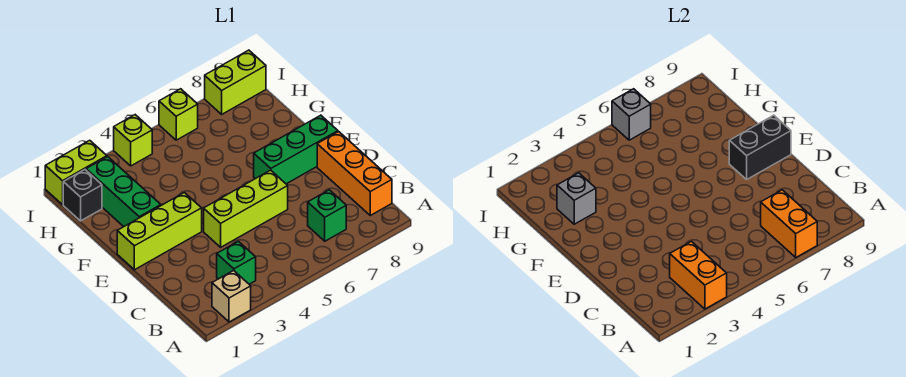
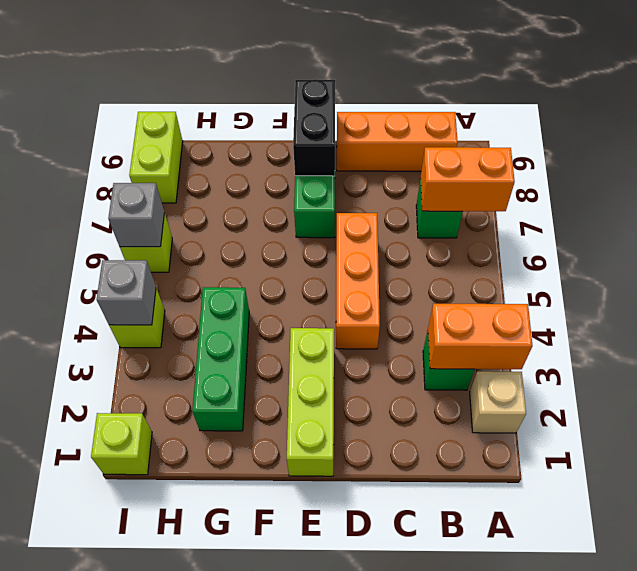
lime brick D4:D6 level 1 -> orange brick D4:D6 level 1
green brick F2:H2 level 1 -> green brick G2:G4 level 1
grey brick G2 level 2 -> grey brick I4 level 2
black brick H1 level 1 -> none
lime brick I1:I2 level 1 -> lime brick I1 level 1

